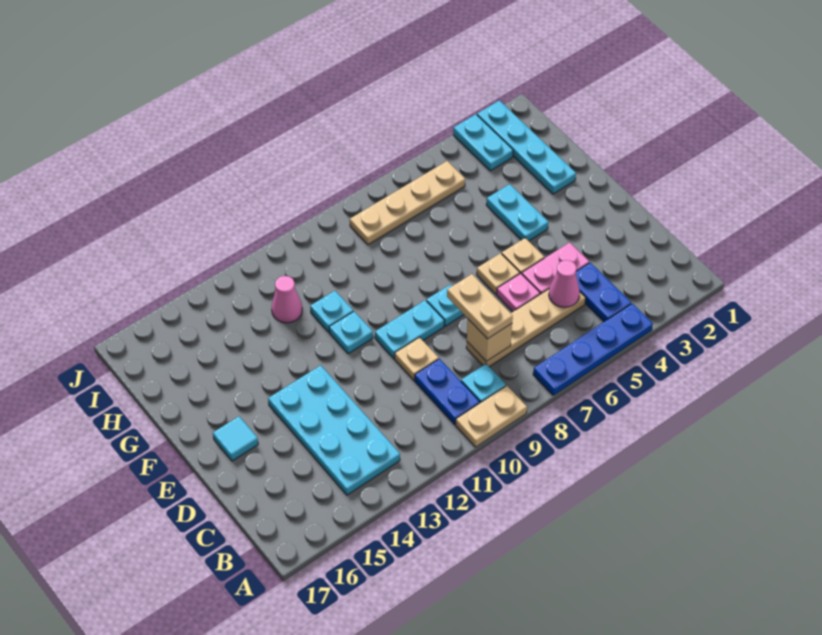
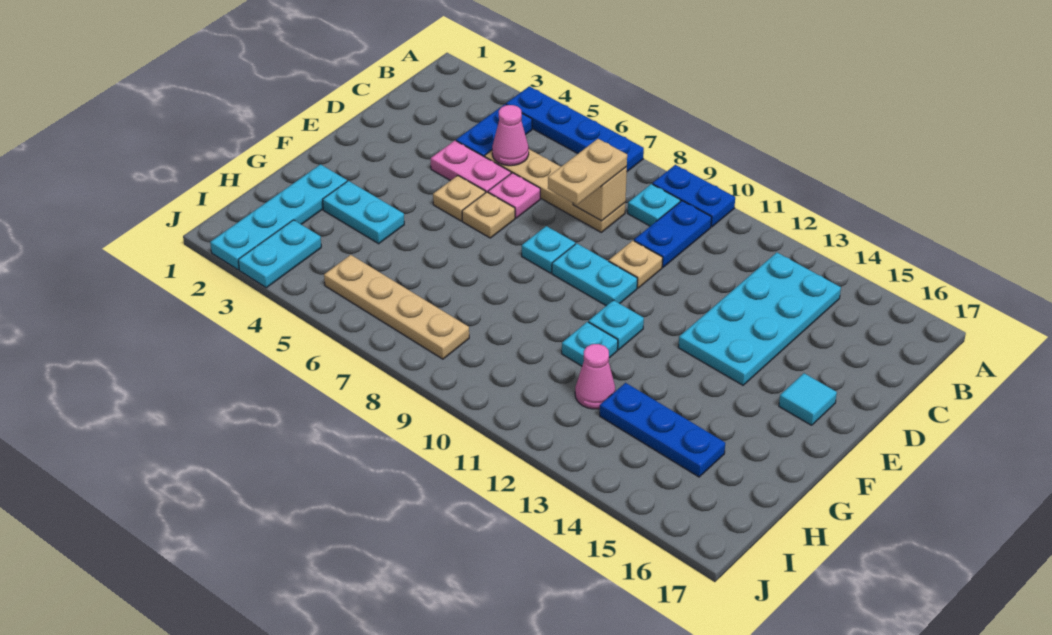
tan plate A9:A10 level 1 -> blue plate A9:A10 level 1
cyan plate F4:G4 level 1 -> cyan plate G3:G4 level 1
none -> blue plate H13:H15 level 1

